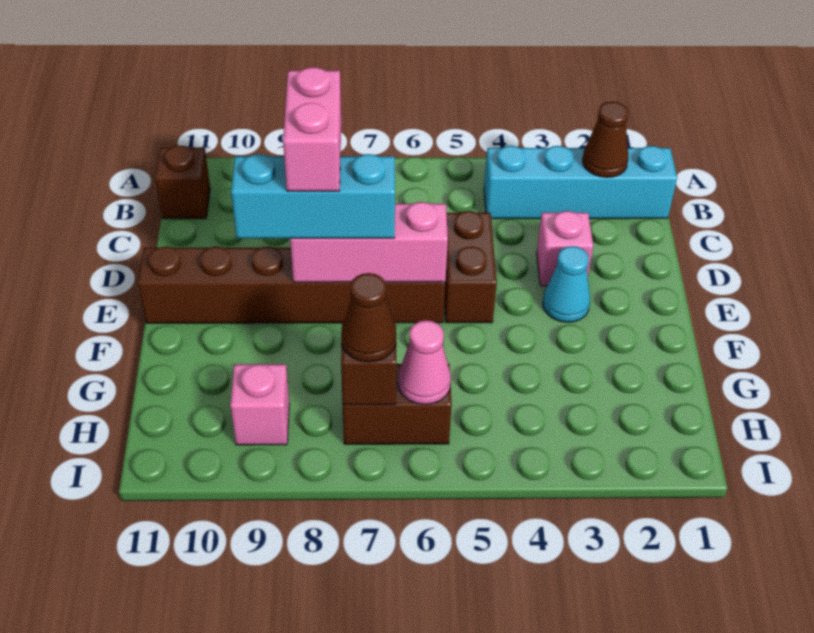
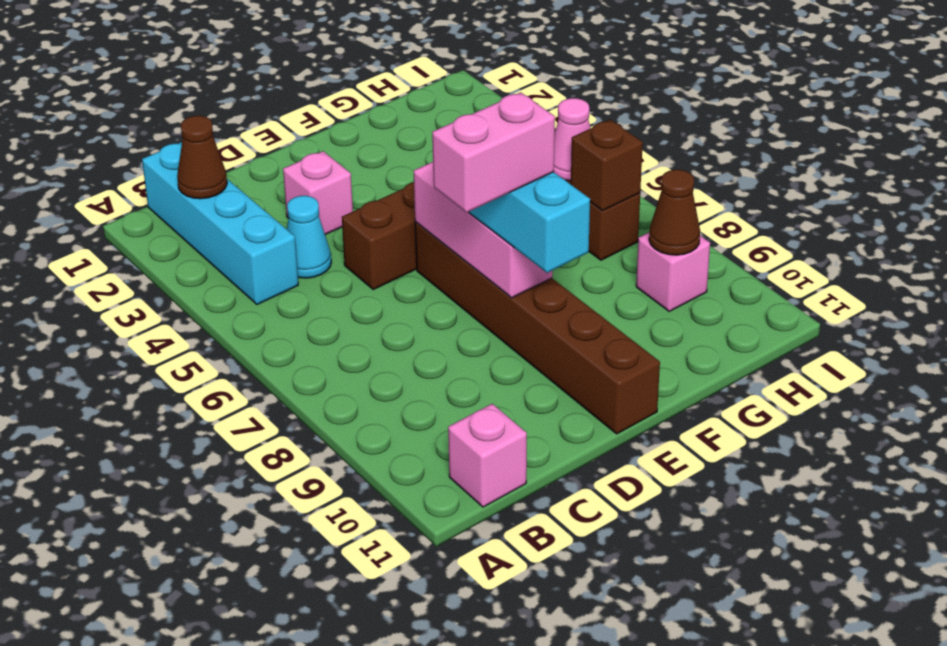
brown brick B11 level 1 -> pink brick B11 level 1
cyan cone E3 level 1 -> cyan cone C4 level 1
brown cone H7 level 3 -> brown cone H9 level 2

